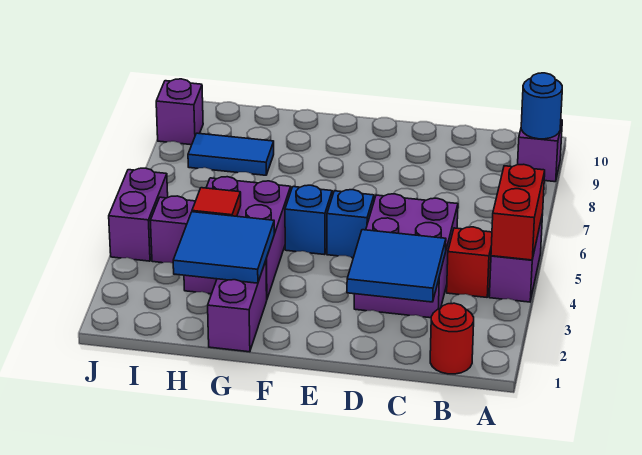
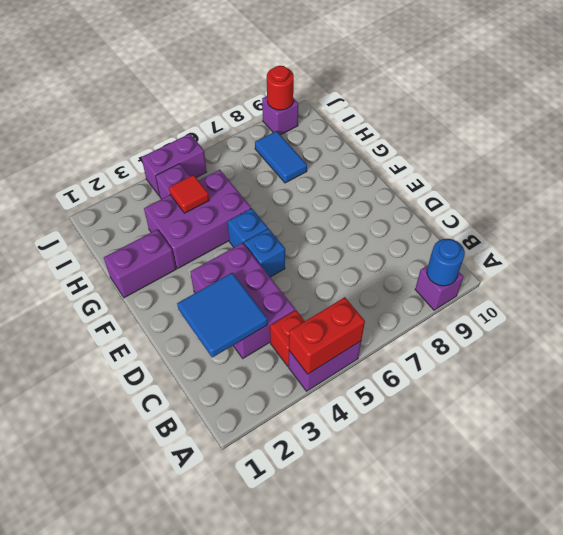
red round brick B1 level 1 -> red round brick J9 level 2
purple brick C3:D5 level 1 -> purple brick C3:E4 level 1
blue tile G2:H3 level 2 -> none

